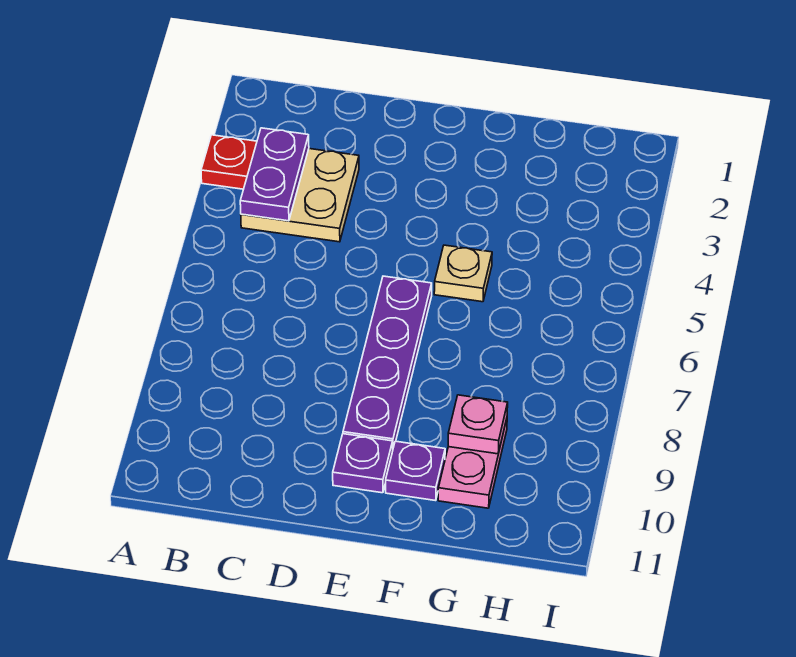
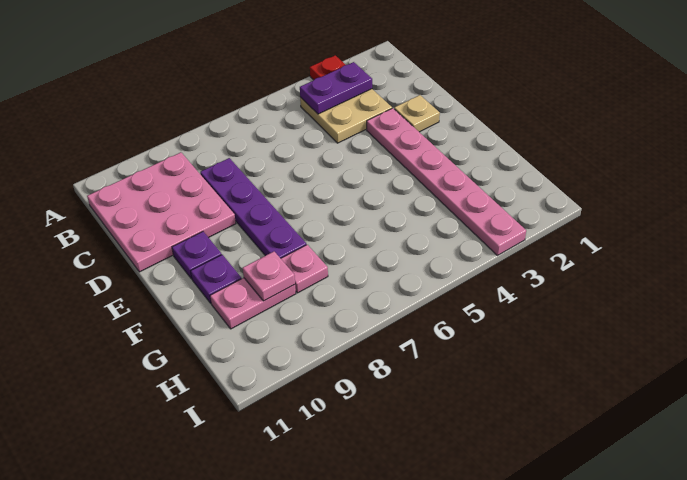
none -> pink plate B9:D11 level 1
none -> pink plate D3:I3 level 1
purple plate E6:E9 level 1 -> purple plate C8:F8 level 1
tan plate F5 level 1 -> tan plate D2 level 1
none -> pink plate G8 level 1

